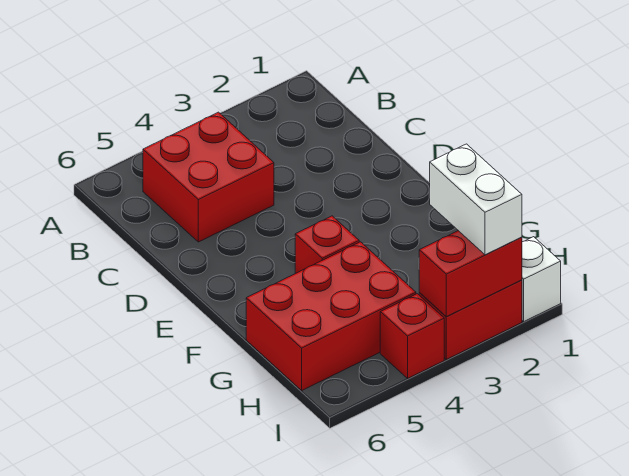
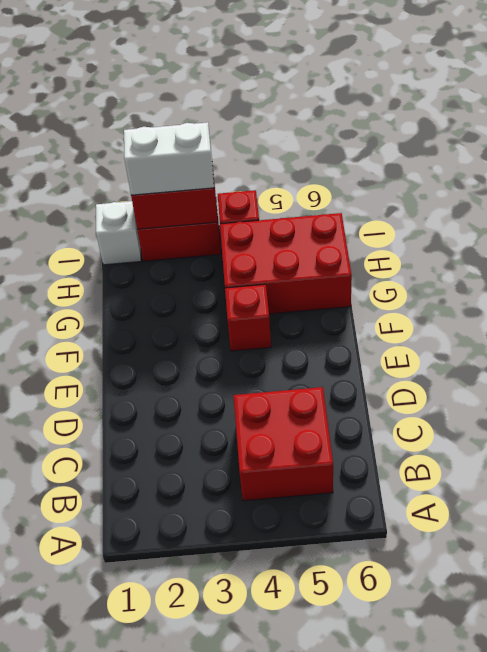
white brick H2:I2 level 3 -> white brick I2:I3 level 3

